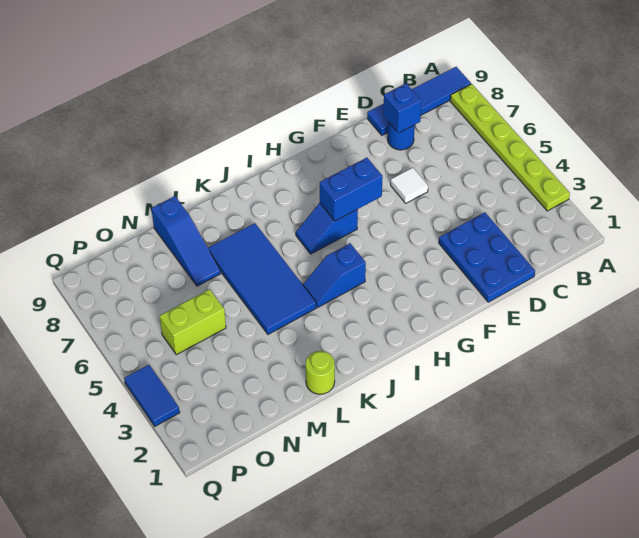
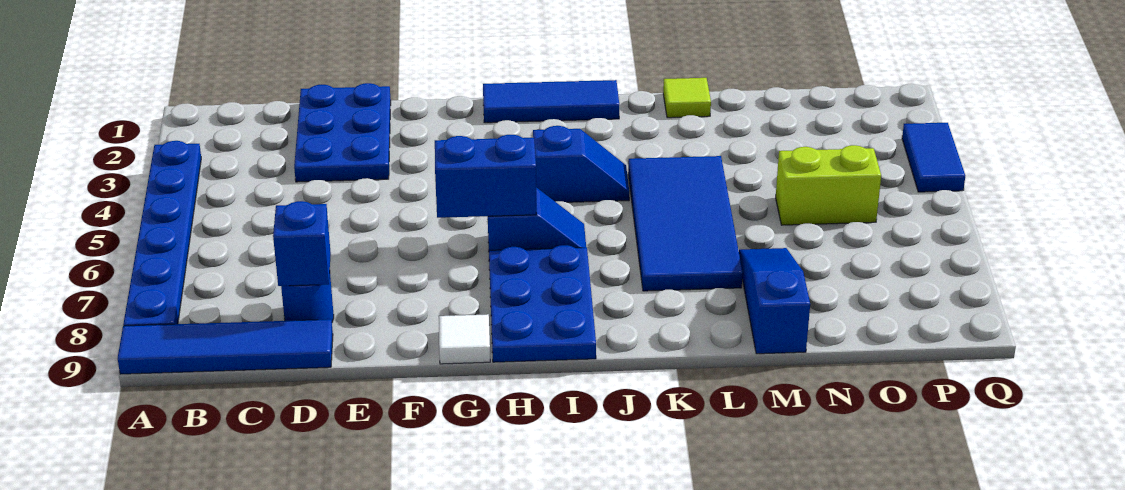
lime plate A3:A8 level 1 -> blue plate A3:A8 level 1
white tile E6 level 1 -> white tile G9 level 1
none -> blue tile H1:J1 level 1
none -> blue plate H7:I9 level 1
lime round brick L1 level 1 -> lime tile L1 level 1

